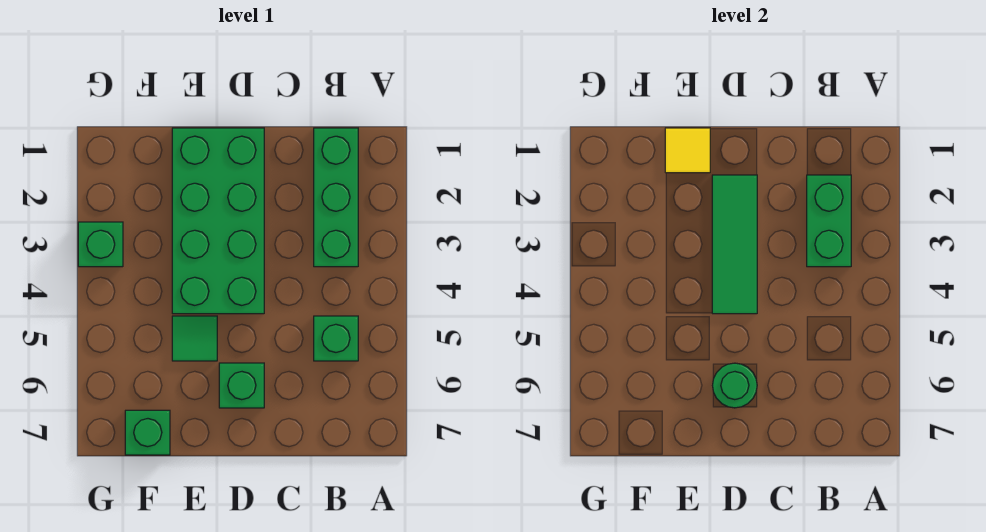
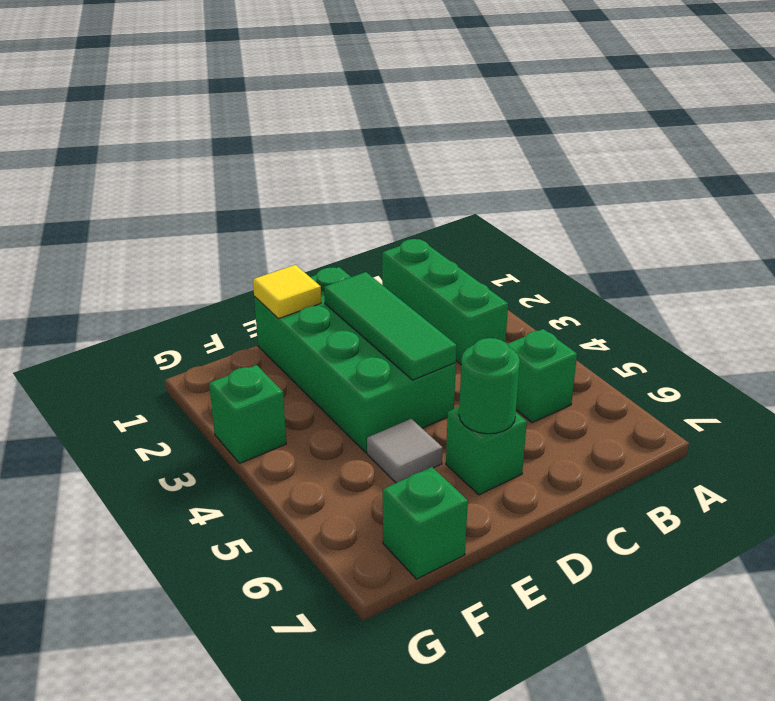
green brick B2:B3 level 2 -> none
green tile E5 level 1 -> grey tile E5 level 1

